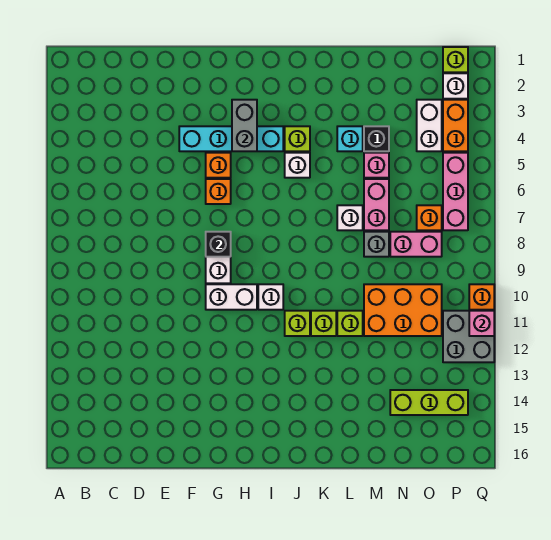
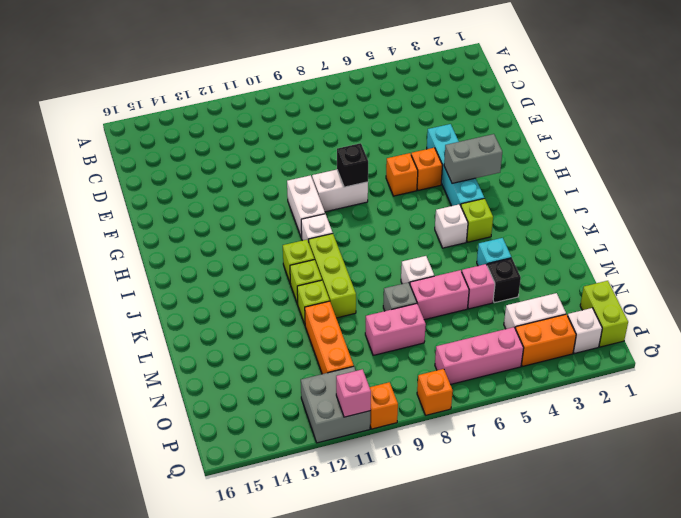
orange brick M10:O11 level 1 -> orange brick M11:O11 level 1
pink brick N8:O8 level 1 -> pink brick N8:N9 level 1
lime brick N14:P14 level 1 -> lime brick J10:L10 level 1
orange brick O7 level 1 -> orange brick Q8 level 1
lime brick P1 level 1 -> lime brick O1:P1 level 1

